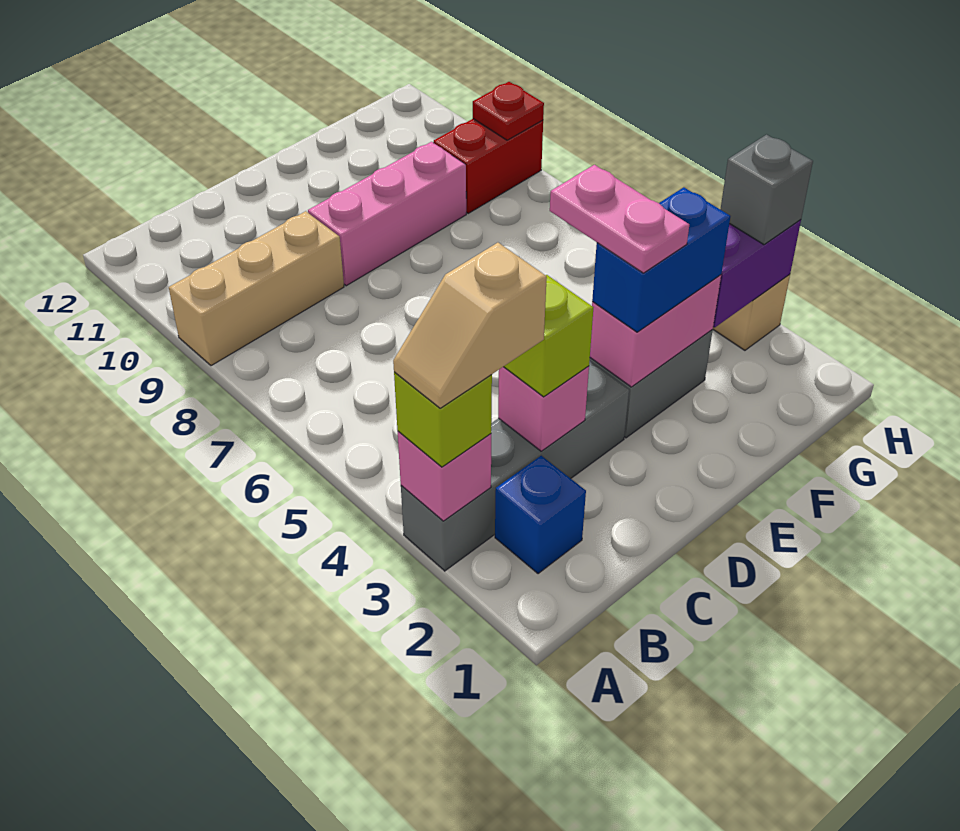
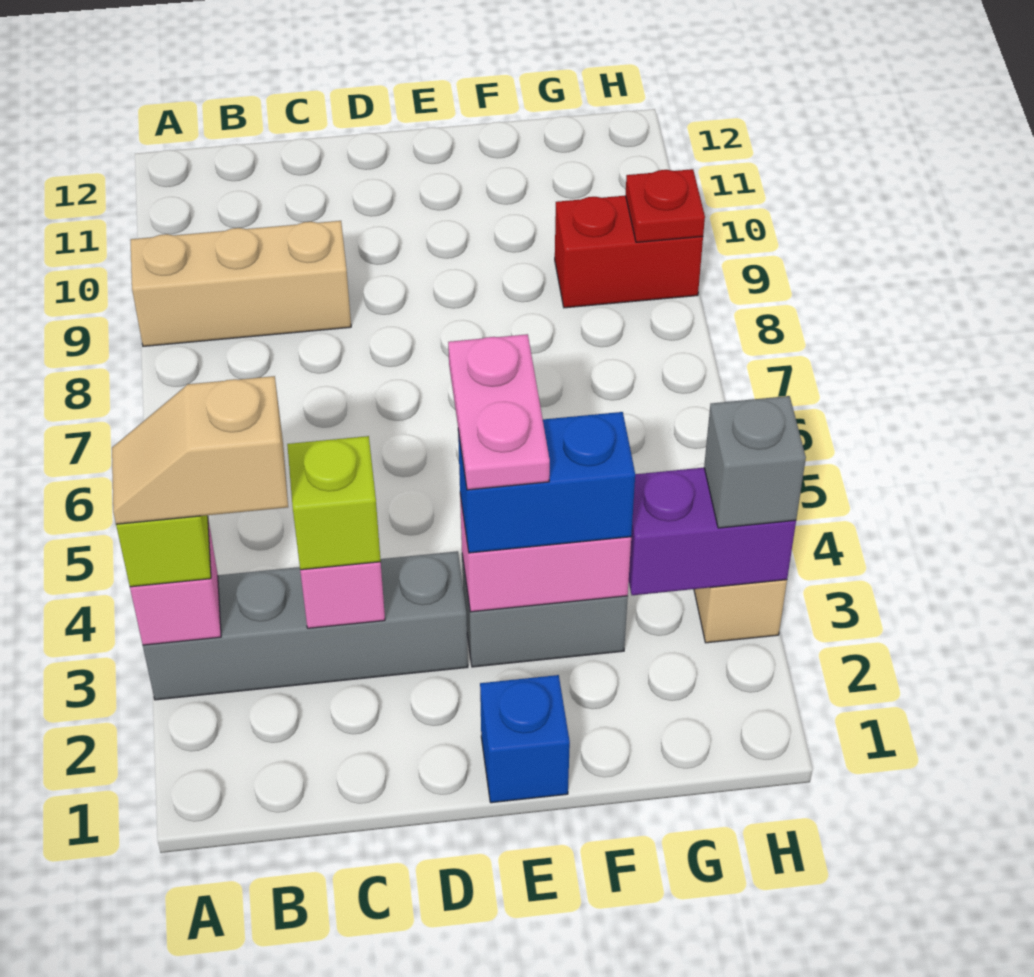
blue brick B2 level 1 -> blue brick E1 level 1
pink brick D9:F9 level 1 -> none

